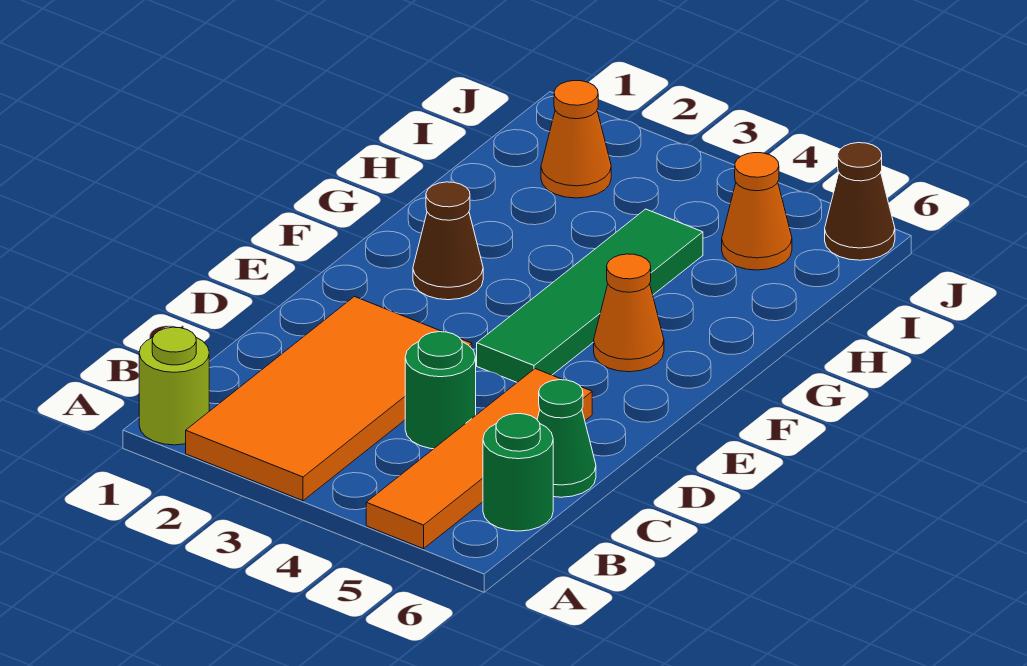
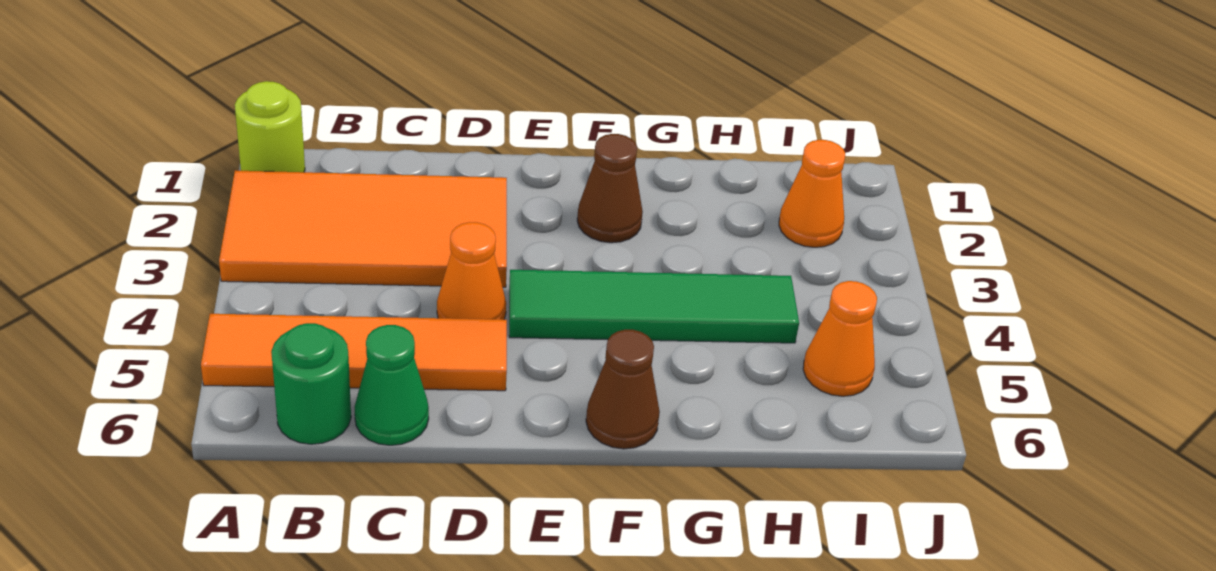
green round brick C4 level 1 -> none
orange cone F5 level 1 -> orange cone D4 level 1
brown cone J6 level 1 -> brown cone F6 level 1

